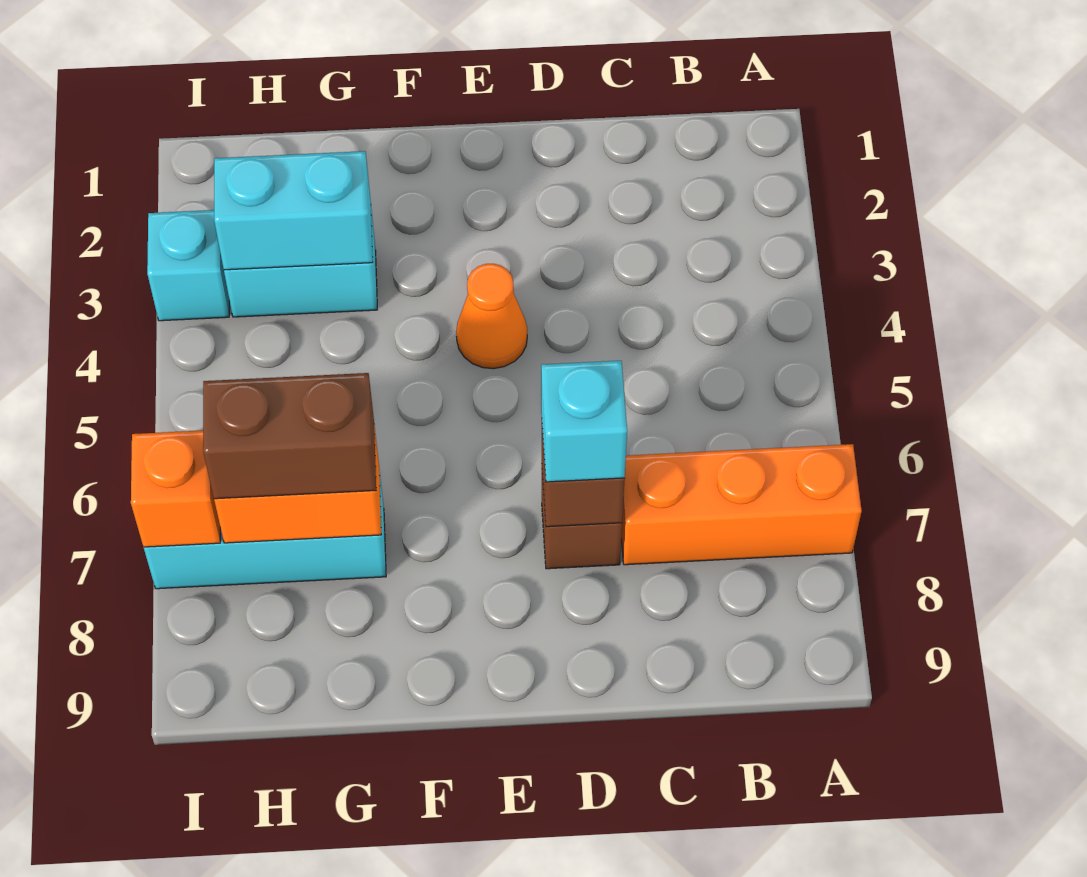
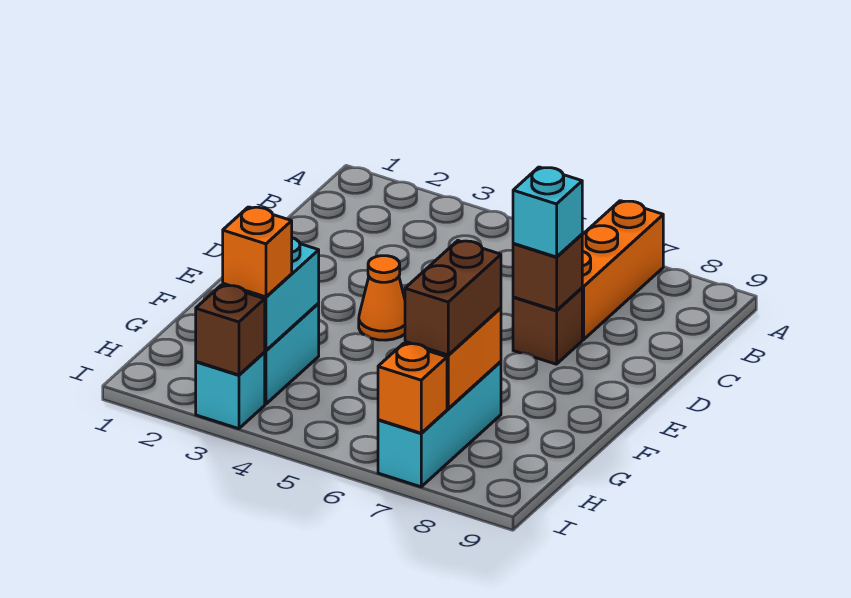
none -> orange brick H3 level 3
none -> brown brick I3 level 2

